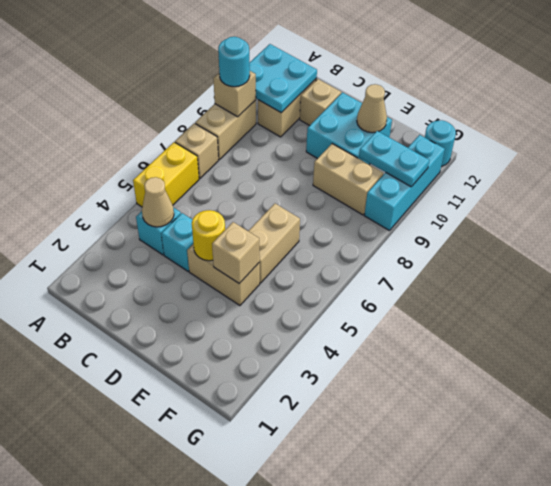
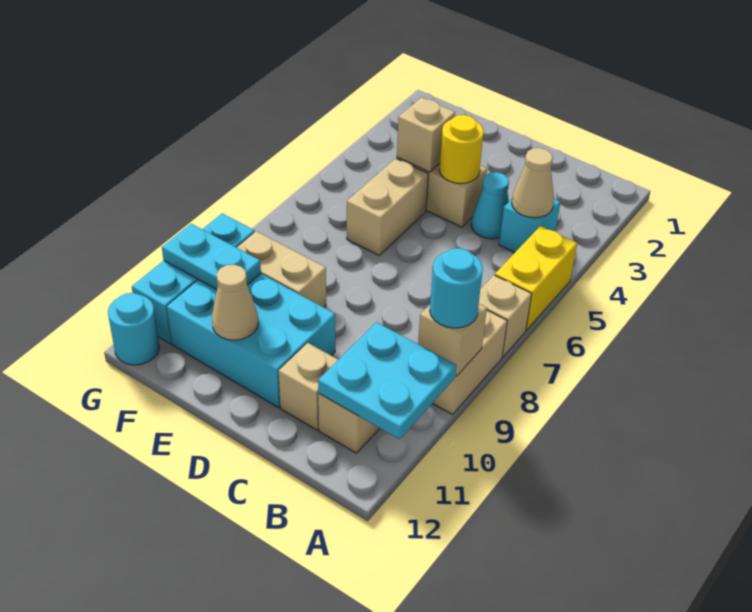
cyan brick C4 level 1 -> cyan cone C4 level 1
cyan brick D10:E11 level 1 -> cyan brick D10:F11 level 1

